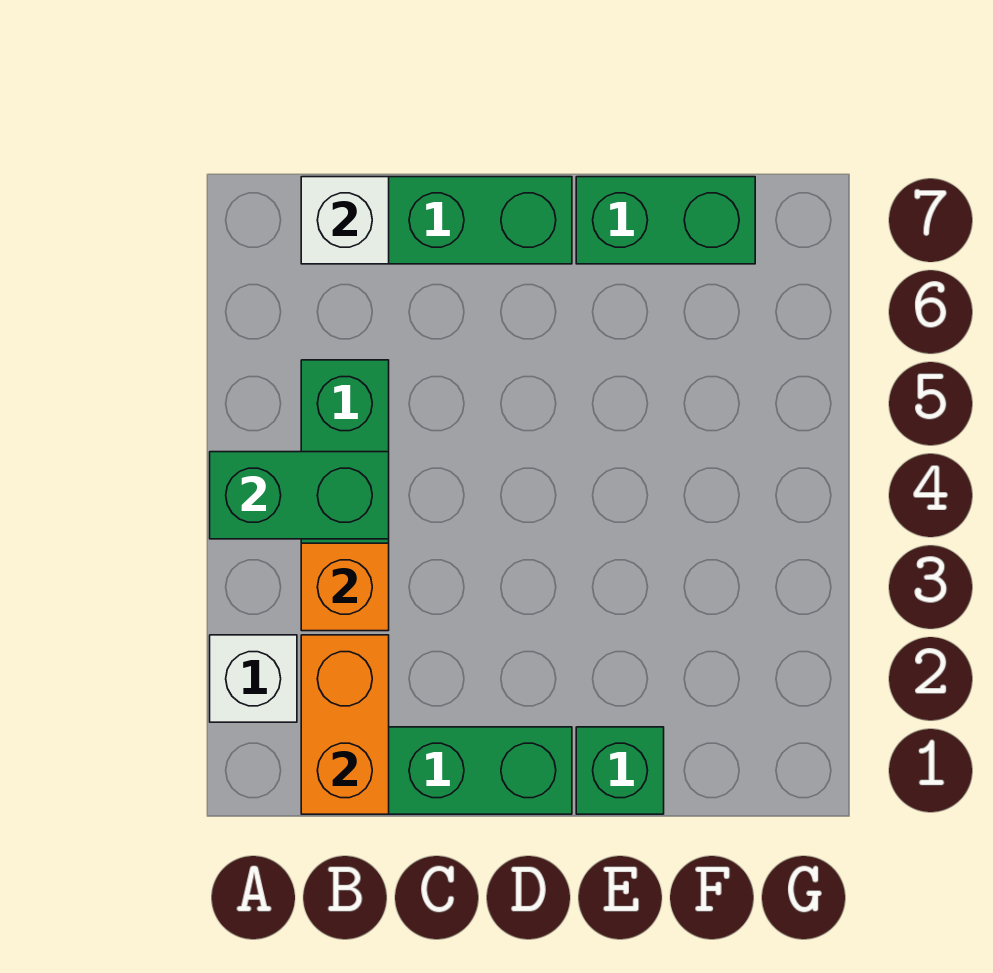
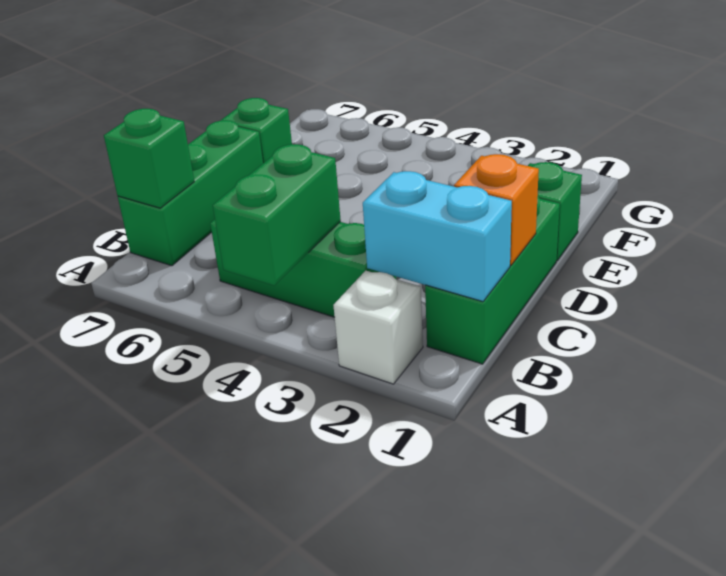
orange brick B1:B2 level 2 -> cyan brick B1:B2 level 2
orange brick B3 level 2 -> orange brick C1 level 2
white brick B7 level 2 -> green brick B7 level 2
green brick E7:F7 level 1 -> green brick E7 level 1

